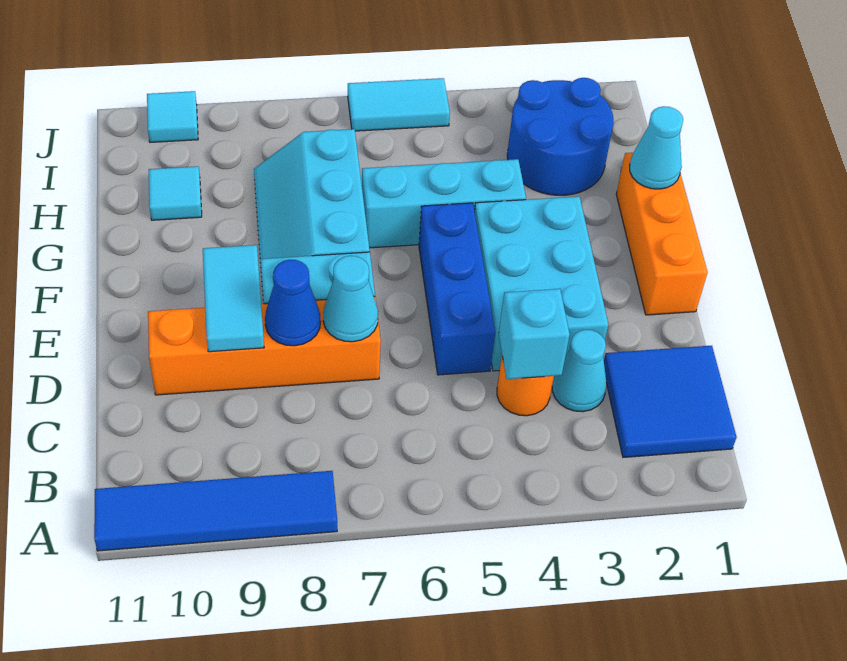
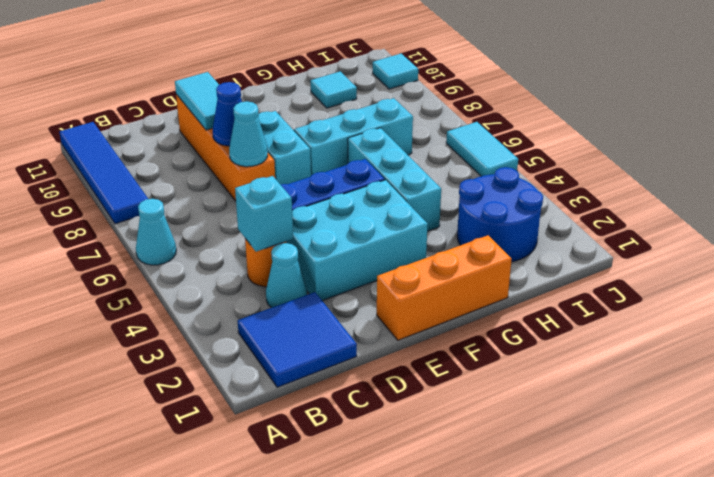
cyan tile D9:E9 level 2 -> cyan tile D9:D10 level 2
cyan cone G1 level 2 -> cyan cone A6 level 1

